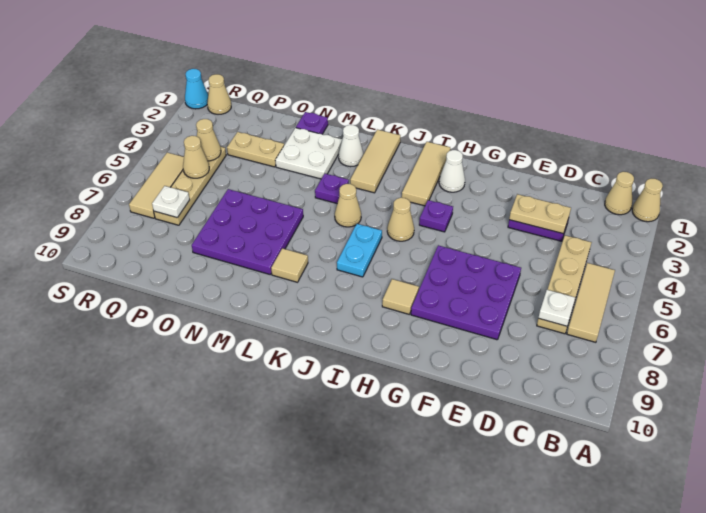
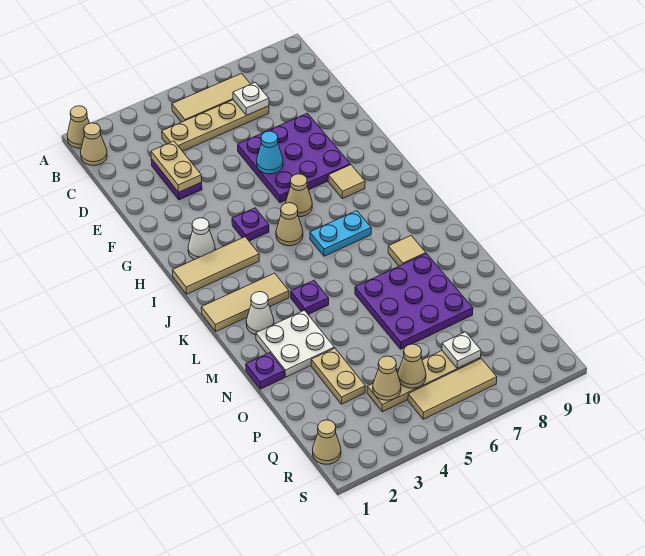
tan cone K5 level 1 -> tan cone H6 level 1
cyan cone S1 level 1 -> cyan cone F6 level 2

